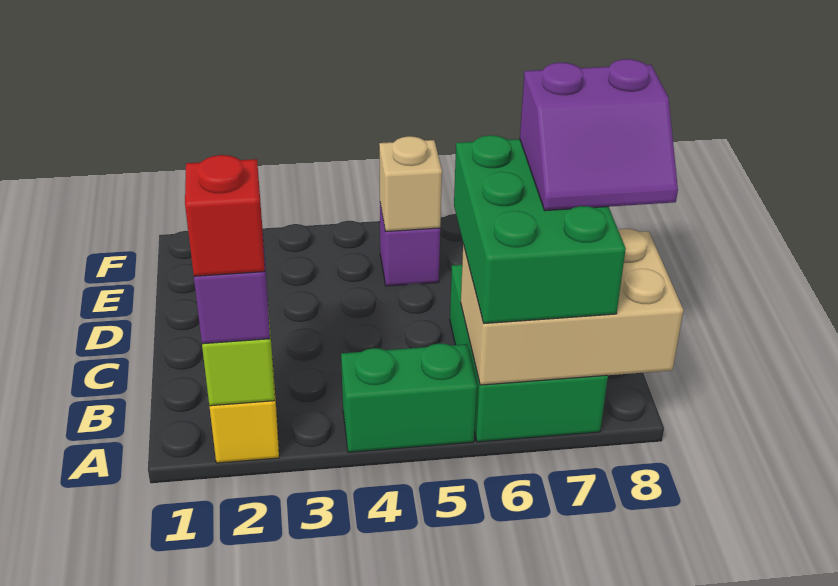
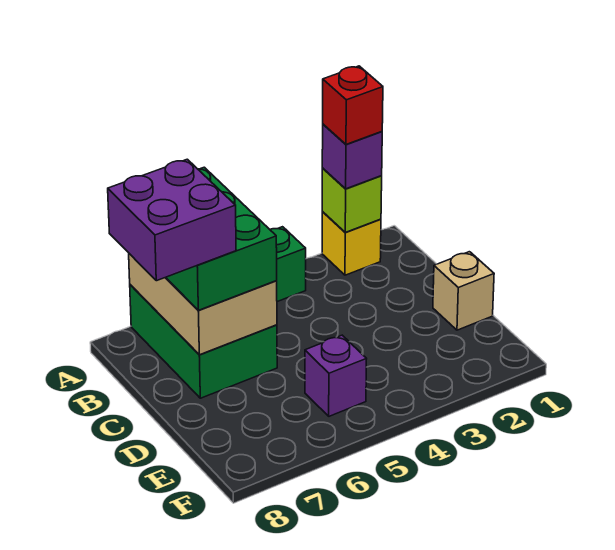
tan brick A6:B8 level 2 -> tan brick A6:C7 level 2
purple slope B7:C8 level 4 top C -> purple brick B7:C8 level 4
tan brick E5 level 2 -> tan brick D1 level 1

